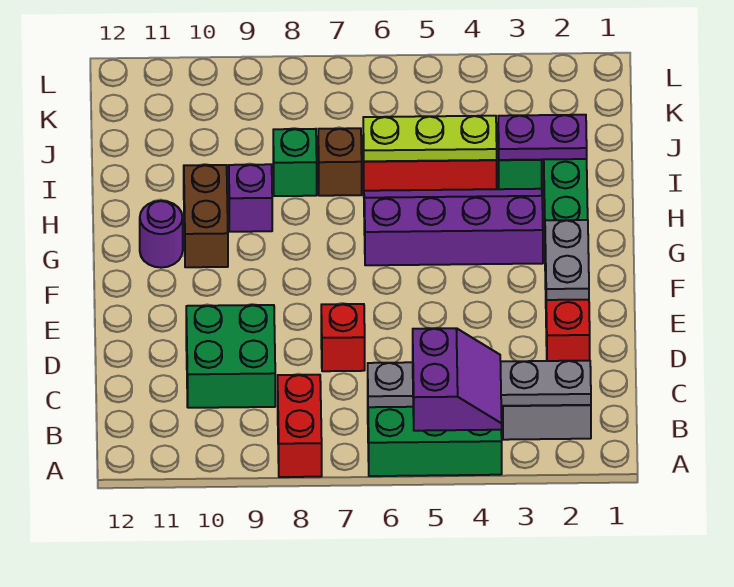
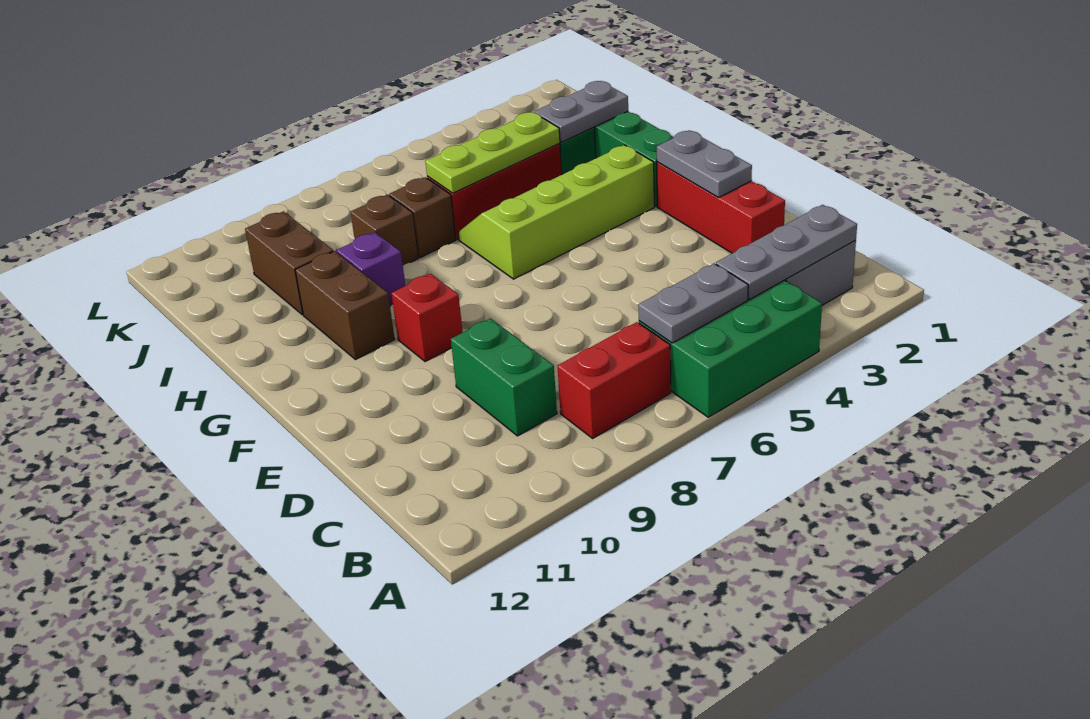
purple slope A4:B5 level 3 top 5 -> none
red brick A8:B8 level 1 -> red brick B7:B8 level 1
green brick C9:D10 level 1 -> green brick C9:D9 level 1
red brick D7 level 1 -> red brick F9 level 1
purple slope G3:H6 level 1 top G -> lime slope G3:H6 level 1 top G
purple round brick G11 level 1 -> none
purple plate I2:I3 level 2 -> grey plate I2:I3 level 2
green brick I8 level 1 -> brown brick I8 level 1
none -> brown brick I10:J10 level 1

